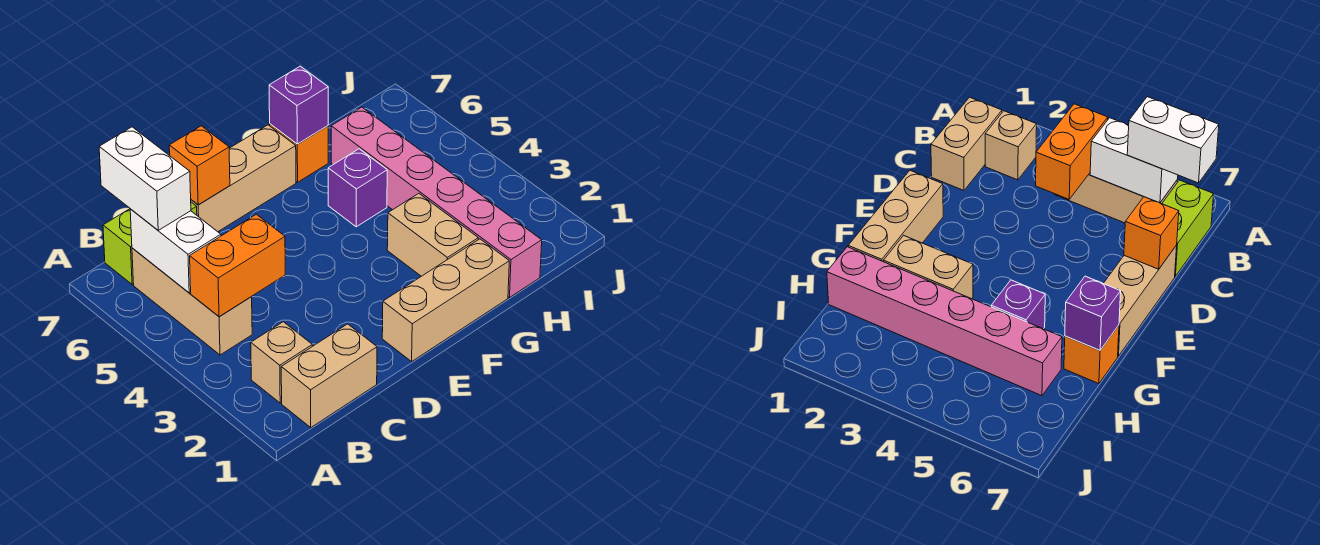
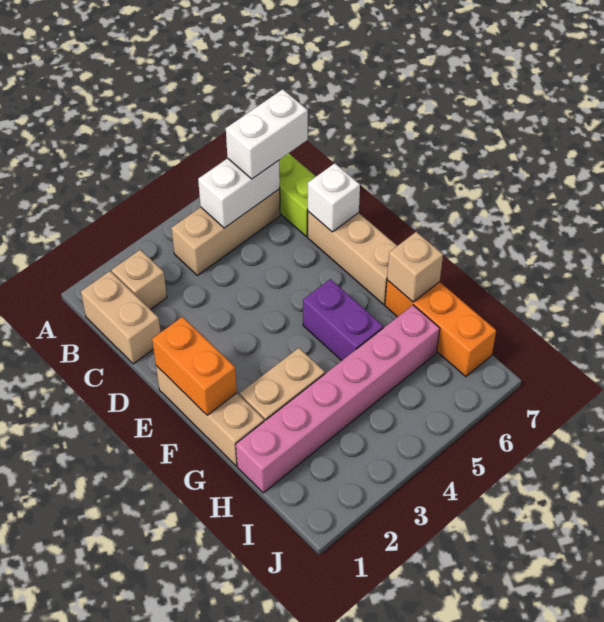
orange brick B4:C4 level 2 -> orange brick E1:F1 level 2
orange brick D7 level 2 -> white brick D7 level 2
purple brick G5 level 1 -> purple brick F5:G5 level 1
orange brick G7 level 1 -> orange brick G7:I7 level 1
purple brick G7 level 2 -> tan brick G7 level 2

